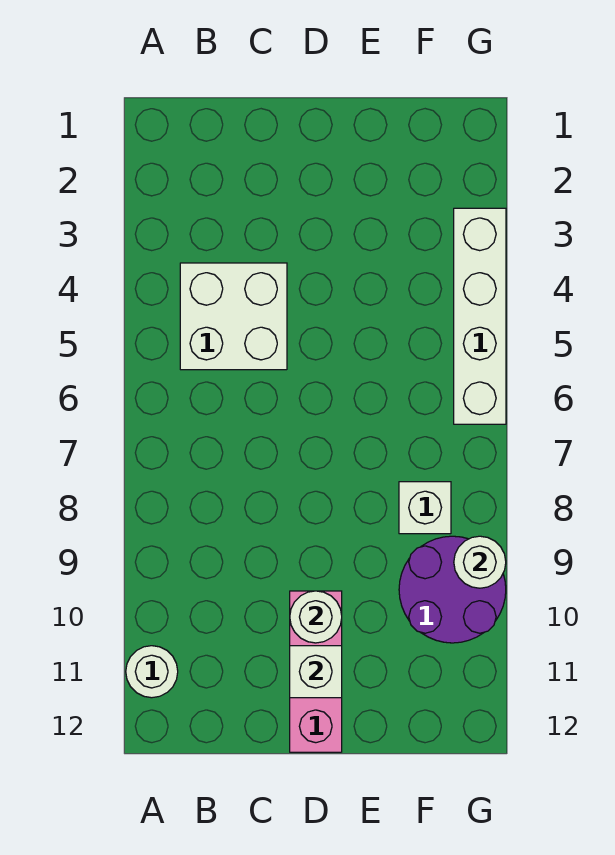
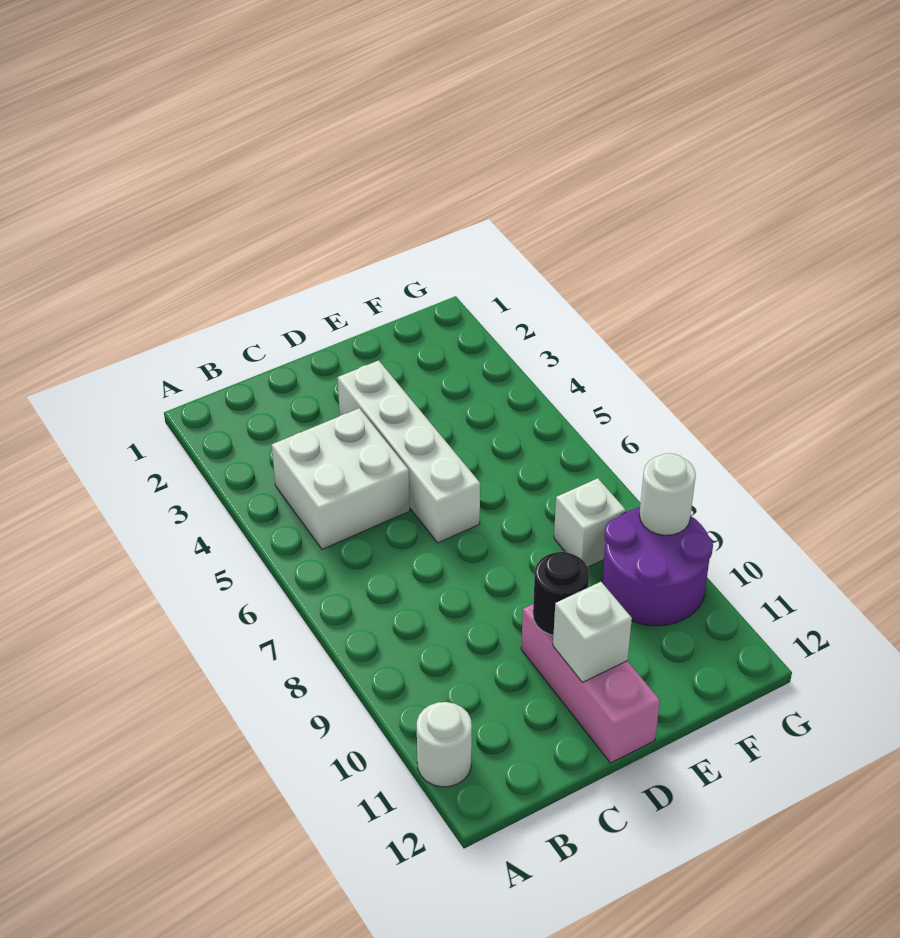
white round brick D10 level 2 -> black round brick D10 level 2
white brick G3:G6 level 1 -> white brick D3:D6 level 1

